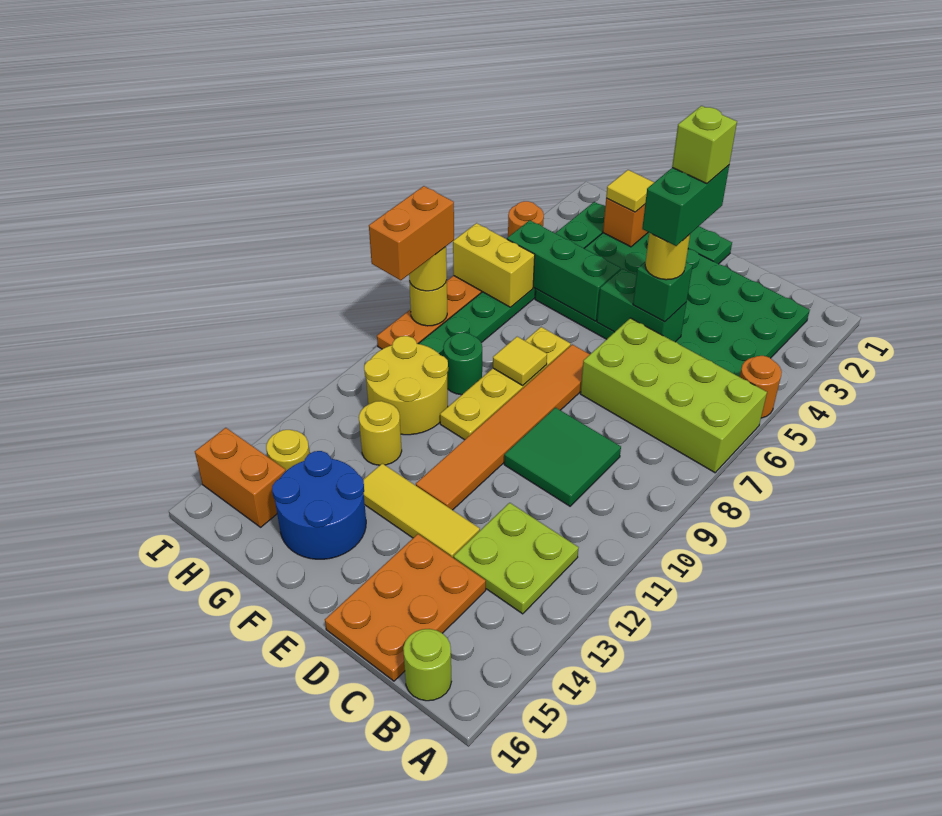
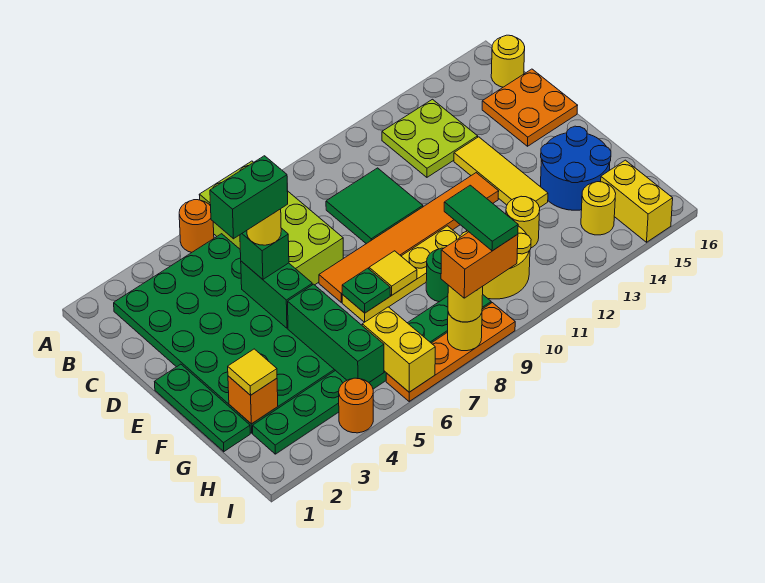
lime round brick B16 level 1 -> yellow round brick B16 level 1
orange plate C14:D16 level 1 -> orange plate C15:D16 level 1
lime brick D4 level 6 -> none
none -> green plate F7 level 2
none -> green tile H9:I9 level 5
orange brick H15:I15 level 1 -> yellow brick H15:I15 level 1

